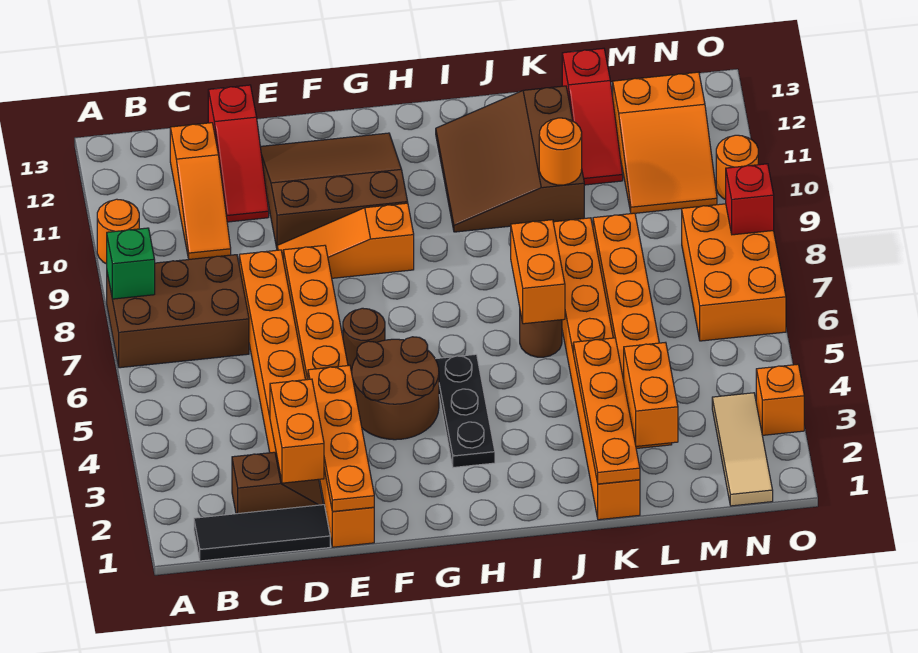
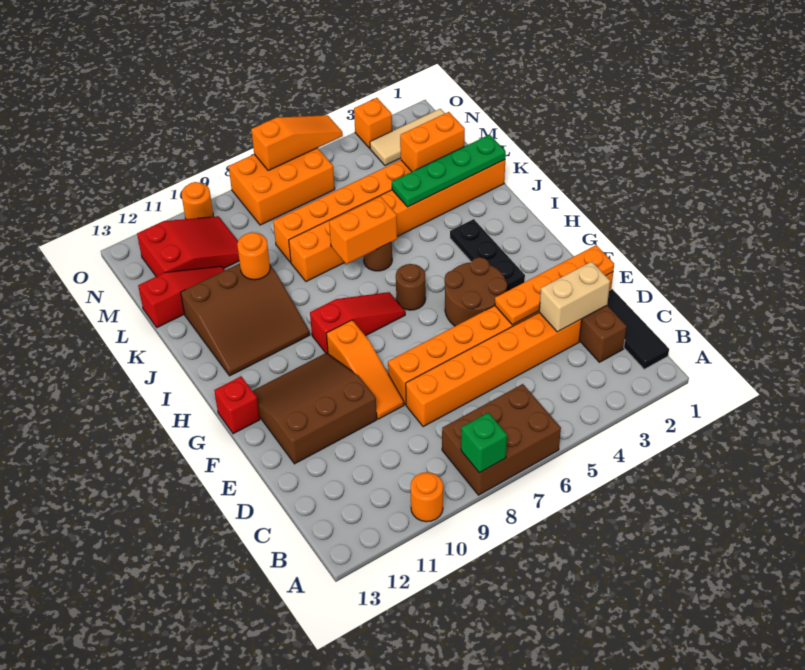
brown brick A7:C8 level 1 -> brown brick A6:B8 level 1
orange slope C10:C12 level 1 top 12 -> orange slope O5:O7 level 2 top 7
orange brick D2:D3 level 2 -> tan brick D2:D3 level 2
red slope D11:D13 level 1 top 13 -> red slope H7:H9 level 1 top 9
brown slope E10:G12 level 1 top 10 -> brown slope E10:G12 level 1 top E
brown round brick F6 level 1 -> brown round brick H6 level 1
black plate H3:H5 level 1 -> black plate G3:I3 level 1
orange plate K1:K4 level 2 -> green plate K1:K4 level 2
orange slope M10:N12 level 1 top 12 -> red slope M10:N12 level 1 top 12
red brick O8 level 2 -> red brick G13 level 1

